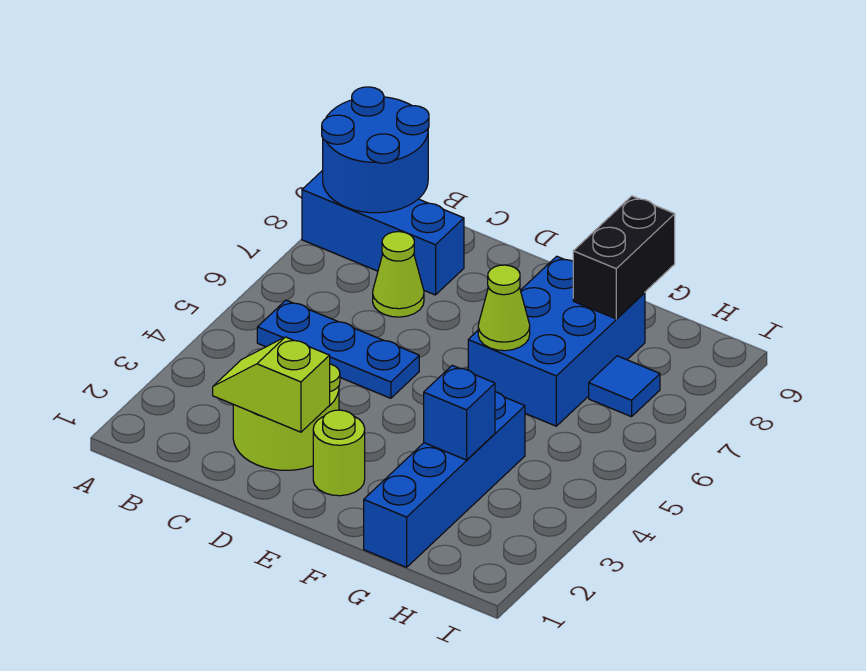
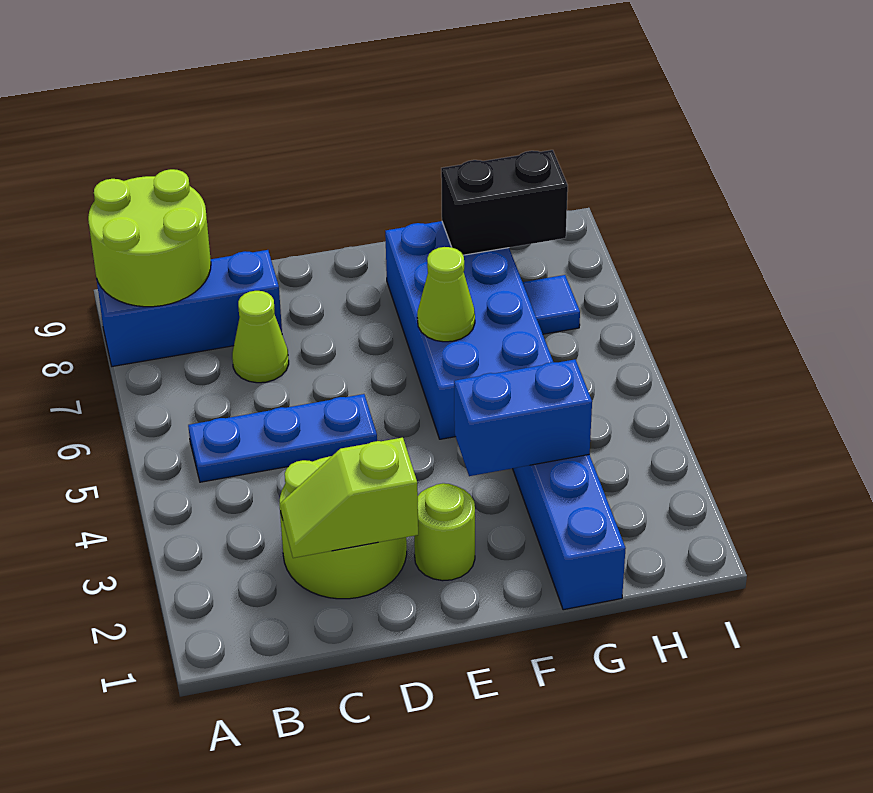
blue round brick A8:B9 level 2 -> lime round brick A8:B9 level 2
blue brick F6:G8 level 1 -> blue brick F5:G8 level 1
blue brick G3 level 2 -> blue brick F3:G3 level 2
black brick G8:G9 level 2 -> black brick G8:H8 level 2

